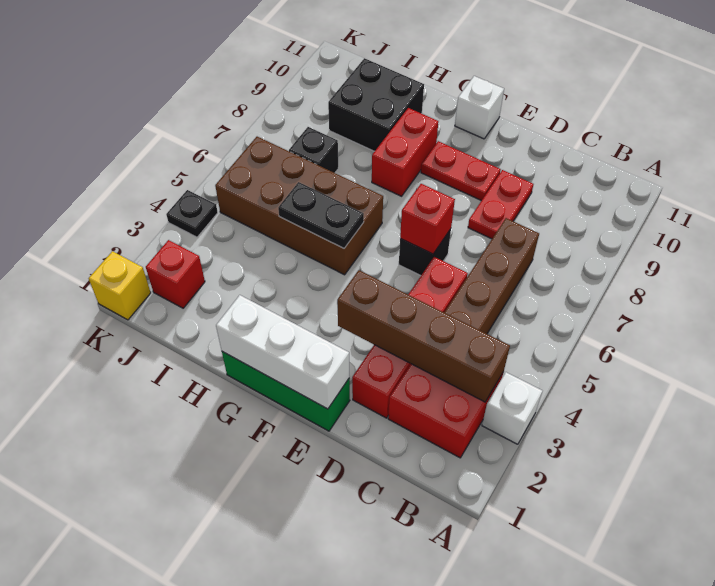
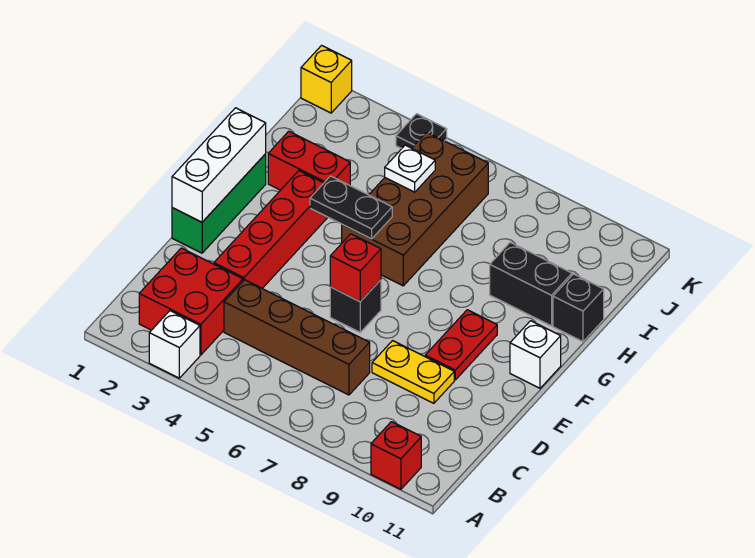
brown brick B3:E3 level 2 -> none
red brick D2:D5 level 1 -> red brick D3:G3 level 1
red plate D8:D9 level 1 -> yellow plate D8:D9 level 1
black plate G5:H5 level 2 -> black plate G4:G5 level 2
red brick G8:G9 level 1 -> red brick H2:H3 level 1
black brick H9:I10 level 1 -> black brick H9:H10 level 1
none -> white plate I5 level 2
black brick I7 level 1 -> black brick H11 level 1
red brick J2 level 1 -> red brick A10 level 1

